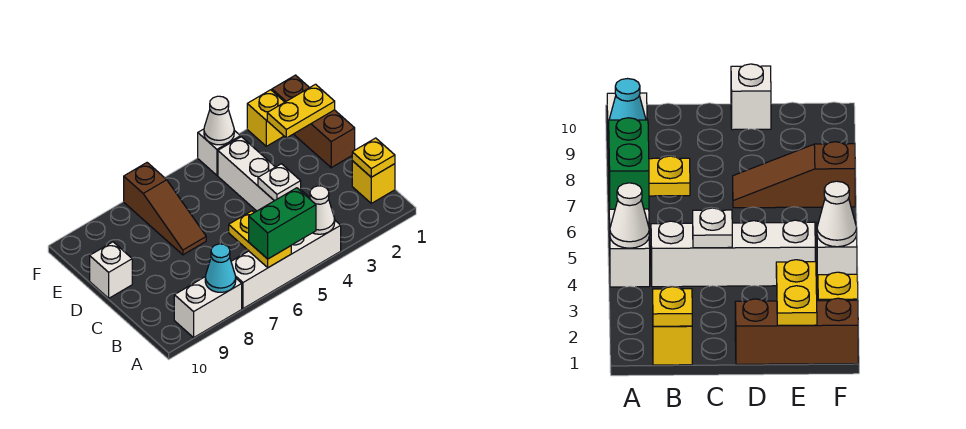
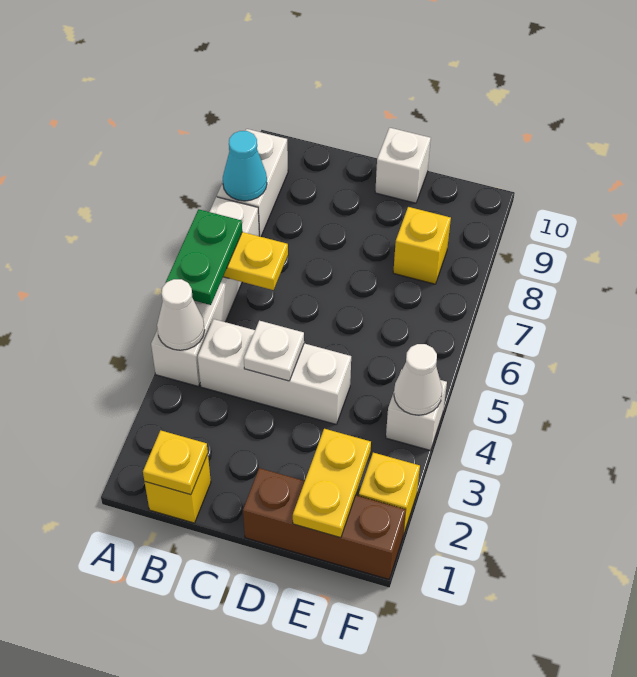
green brick A5:A6 level 3 -> green plate A5:A6 level 3
white brick B4:E4 level 1 -> white brick B4:D4 level 1
brown slope D7:F7 level 1 top F -> none
none -> yellow brick E8 level 1

